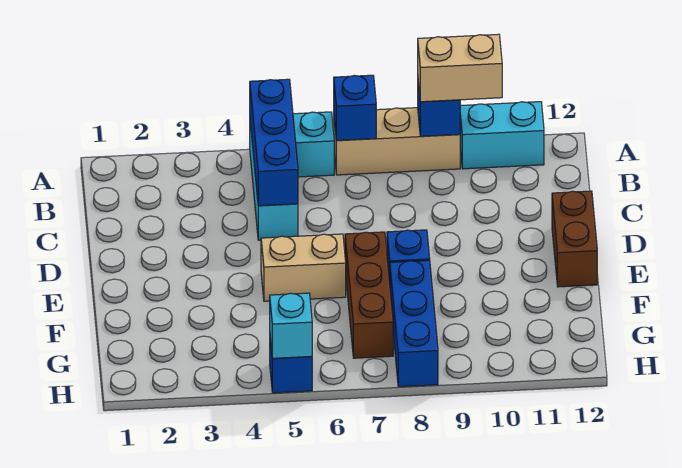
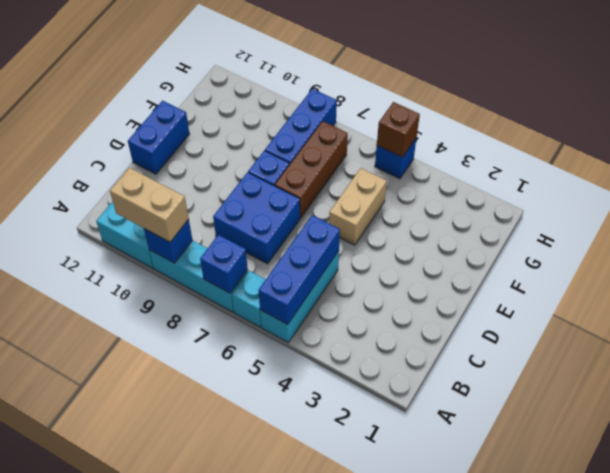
tan brick A7:A9 level 1 -> cyan brick A7:A9 level 1
none -> blue brick C7:D8 level 1
brown brick D12:E12 level 1 -> blue brick D12:E12 level 1
tan brick E5:E6 level 1 -> tan brick E5:F5 level 1
cyan brick H5 level 2 -> brown brick H5 level 2

